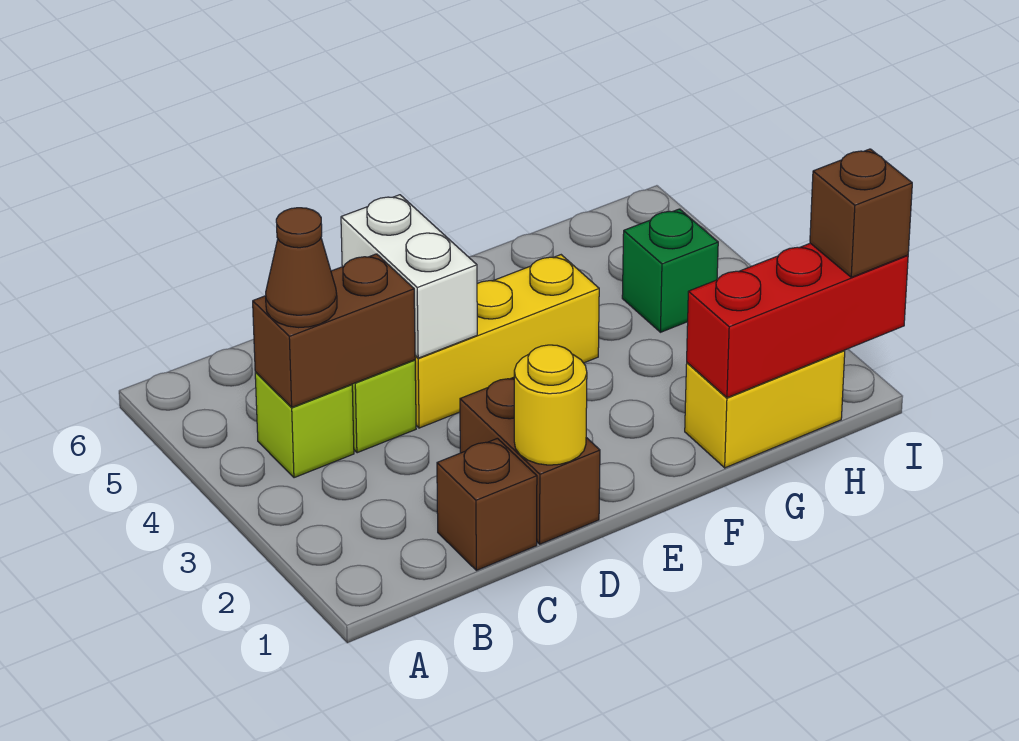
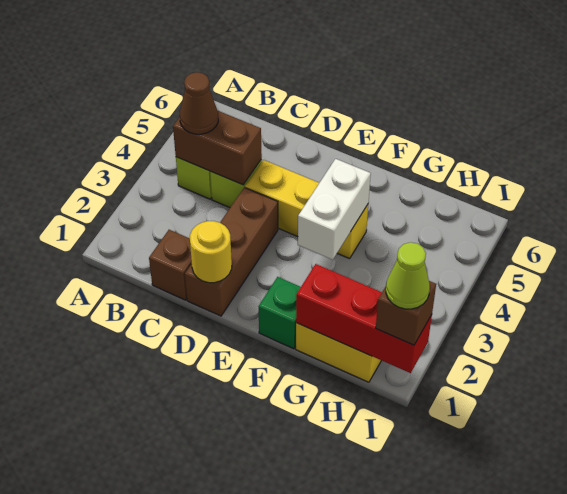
brown brick D1:D2 level 1 -> brown brick D1:D3 level 1
white brick D4:D5 level 2 -> white brick F3:F4 level 2
green brick H4 level 1 -> green brick F1 level 1
none -> lime cone I1 level 4

